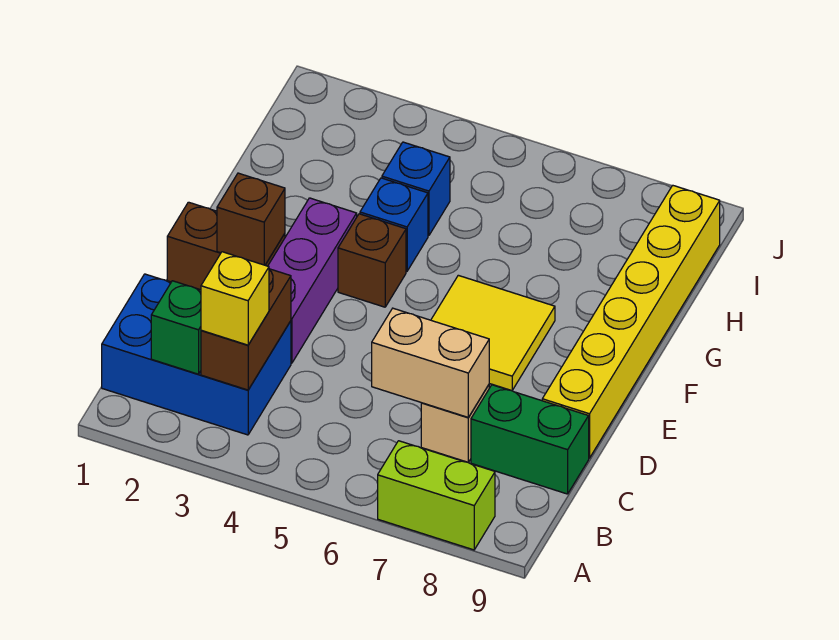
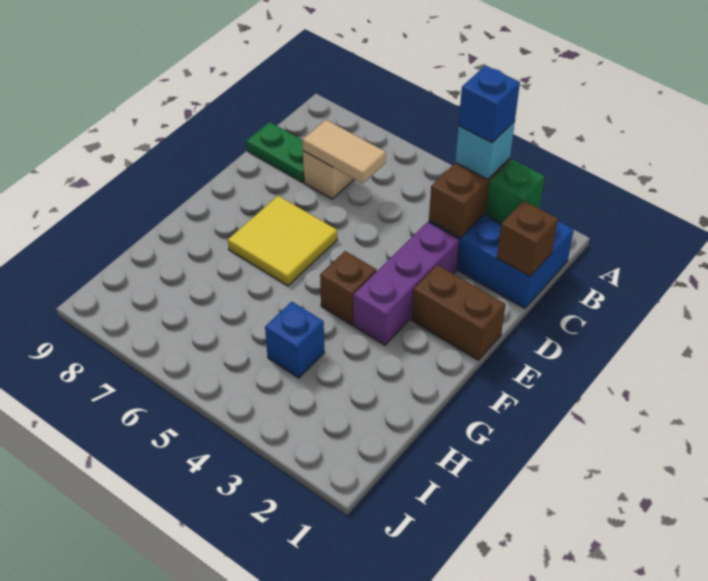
lime brick A7:A8 level 1 -> none
yellow brick B3 level 3 -> cyan brick B3 level 3
tan brick C6:C7 level 2 -> tan tile C6:C7 level 2
green brick C8:C9 level 1 -> green plate C8:C9 level 1
yellow brick D9:I9 level 1 -> none
brown brick E2 level 2 -> brown brick C1 level 2
blue brick G4 level 1 -> blue brick B3 level 4

